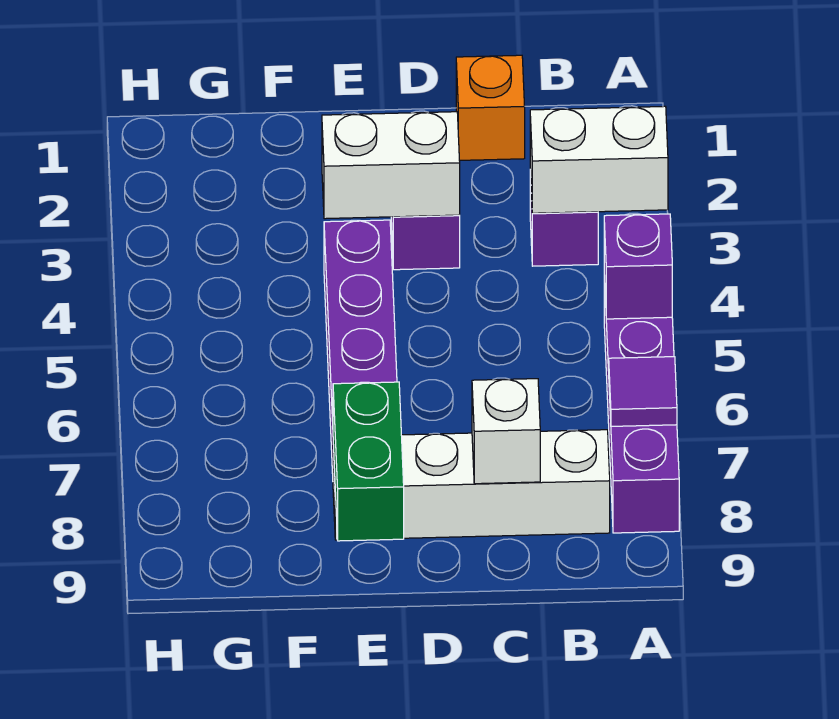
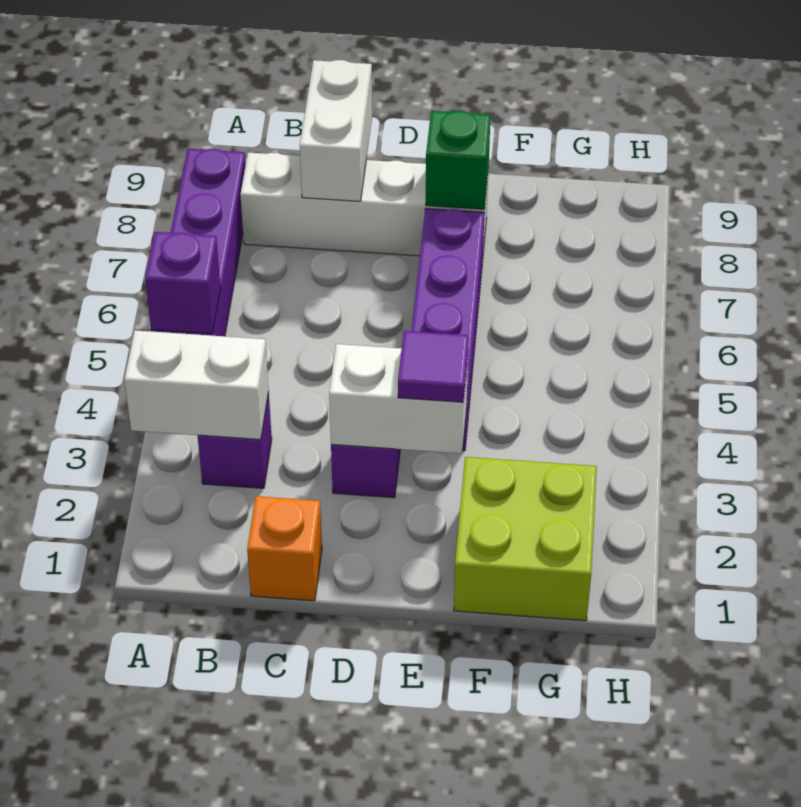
purple tile A7 level 2 -> purple tile E3 level 3
white brick C8 level 2 -> white brick C8:C9 level 2
green brick E8:E9 level 2 -> green brick E8 level 2
none -> lime brick F1:G2 level 1

